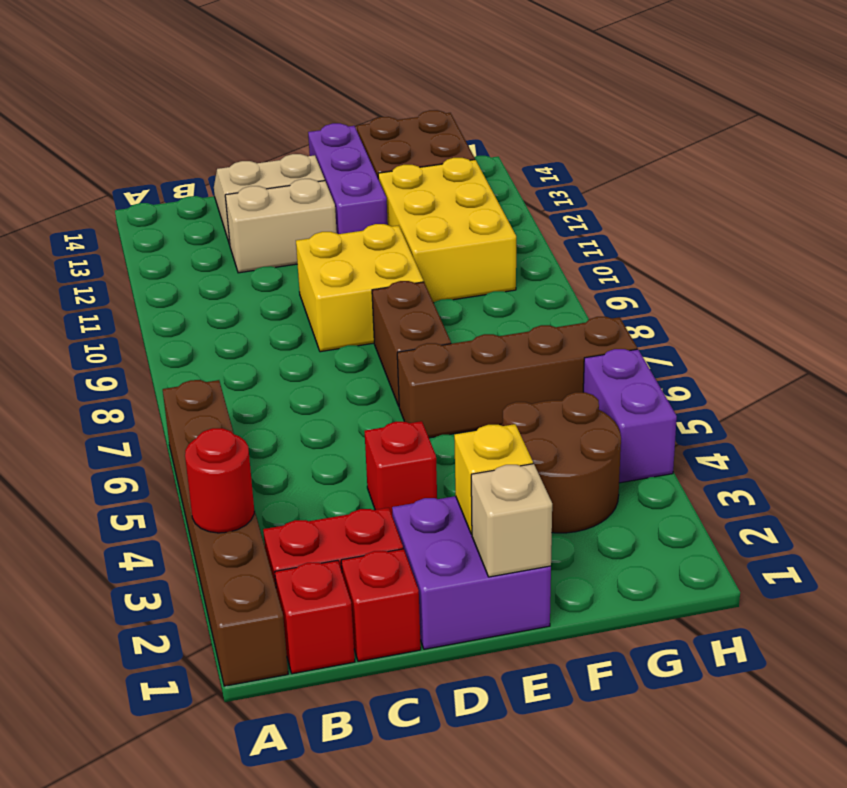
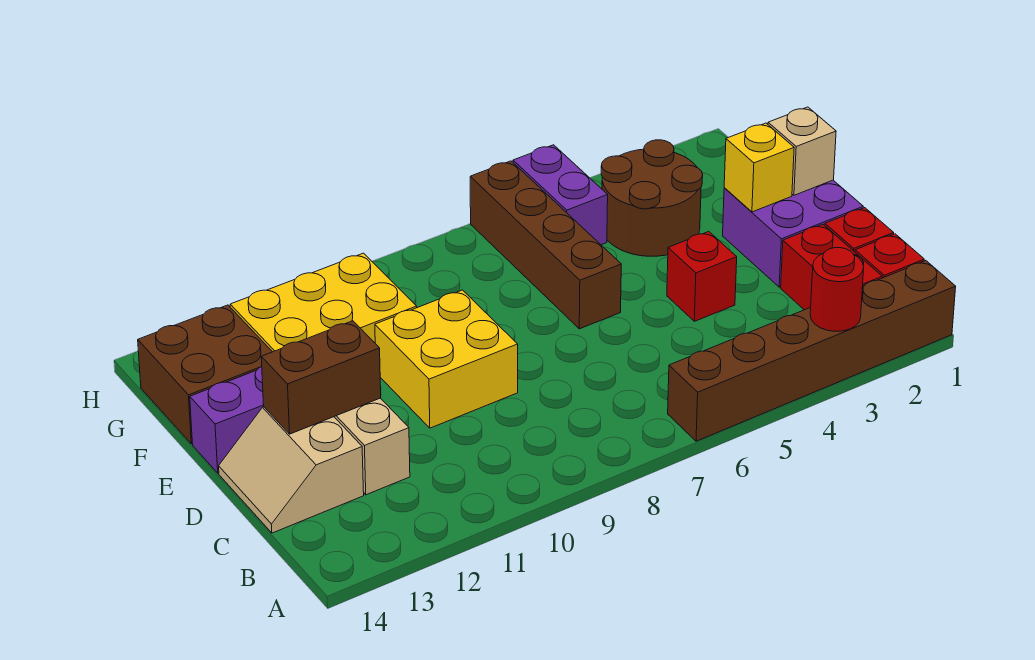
brown brick E7:E8 level 1 -> brown brick D12:D13 level 2
purple brick H4:H5 level 1 -> purple brick G5:H5 level 1

